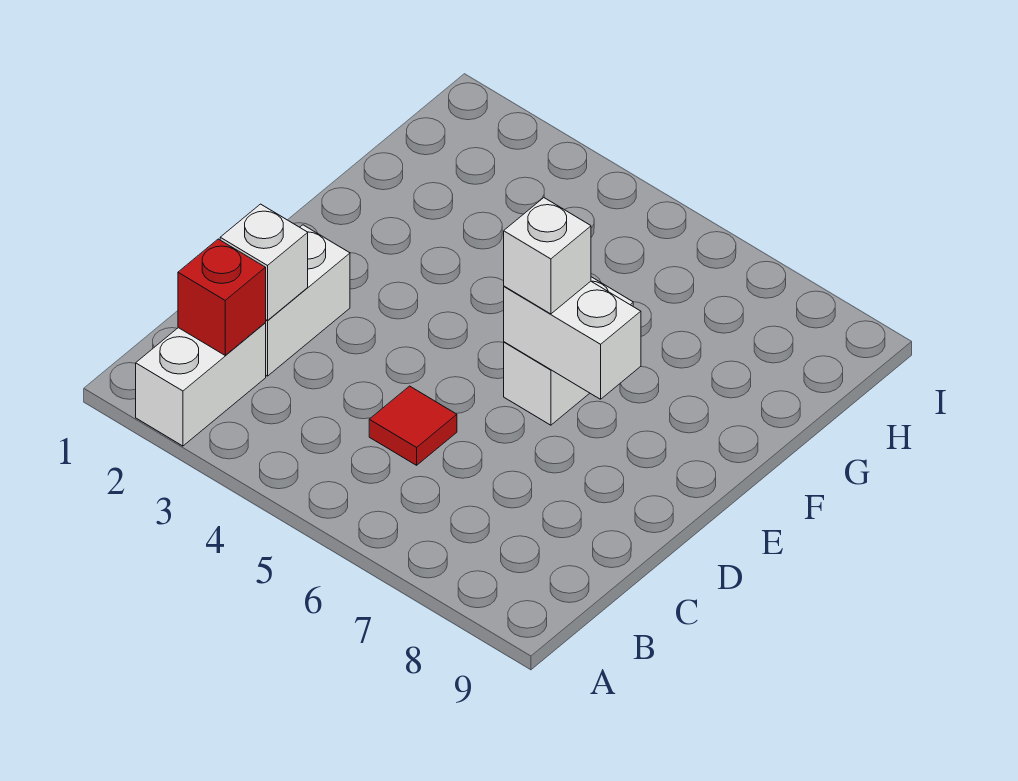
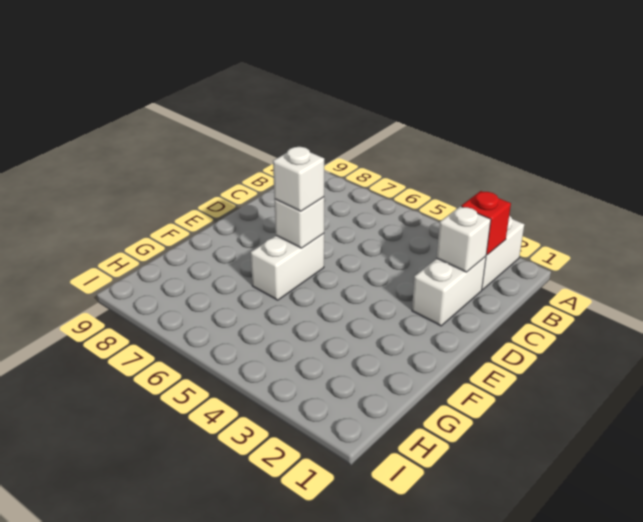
red tile C5 level 1 -> none
white brick E6:E7 level 2 -> white brick E6 level 2

